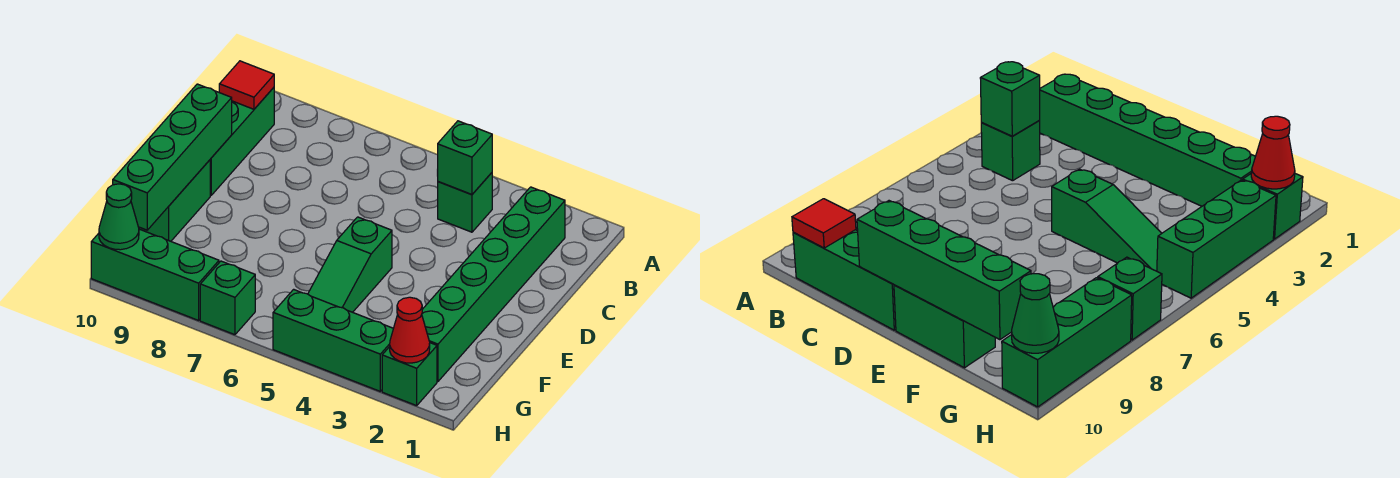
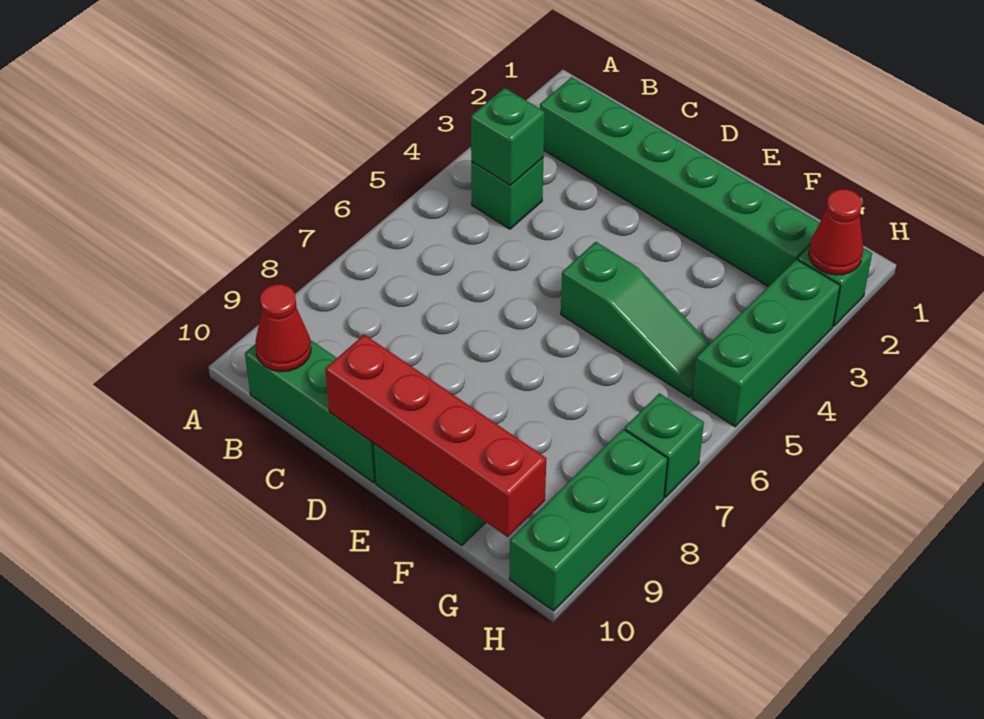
red tile B10 level 2 -> red cone B10 level 2
green brick D10:G10 level 2 -> red brick D10:G10 level 2
green cone H10 level 2 -> none

